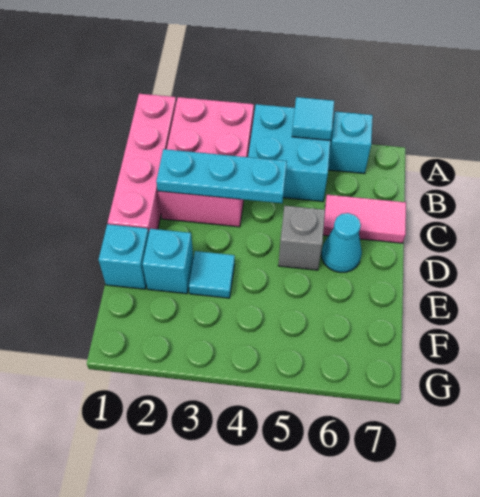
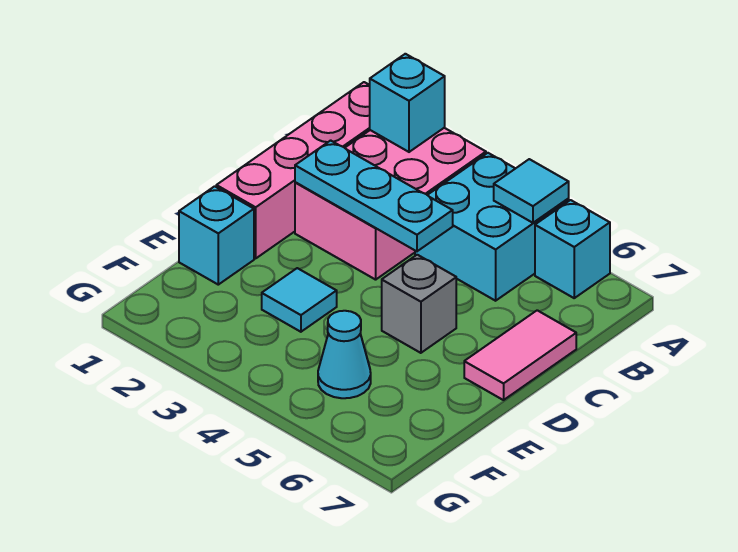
pink tile C6:C7 level 1 -> pink tile C7:D7 level 1
cyan cone D6 level 1 -> cyan cone F5 level 1
cyan brick E2 level 1 -> cyan brick A2 level 2

